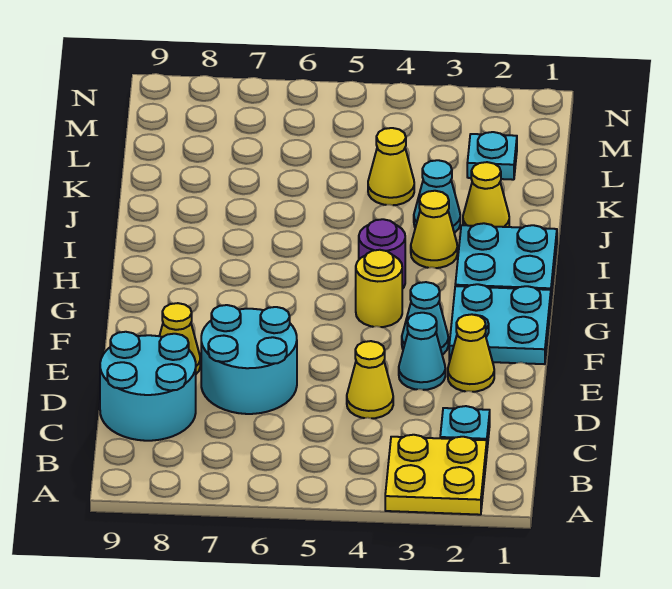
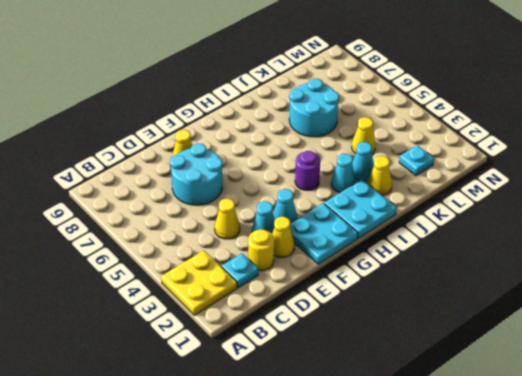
cyan round brick C8:D9 level 1 -> cyan round brick J6:K7 level 1
yellow round brick G4 level 1 -> yellow round brick D2 level 1
yellow cone I3 level 1 -> cyan cone I3 level 1

